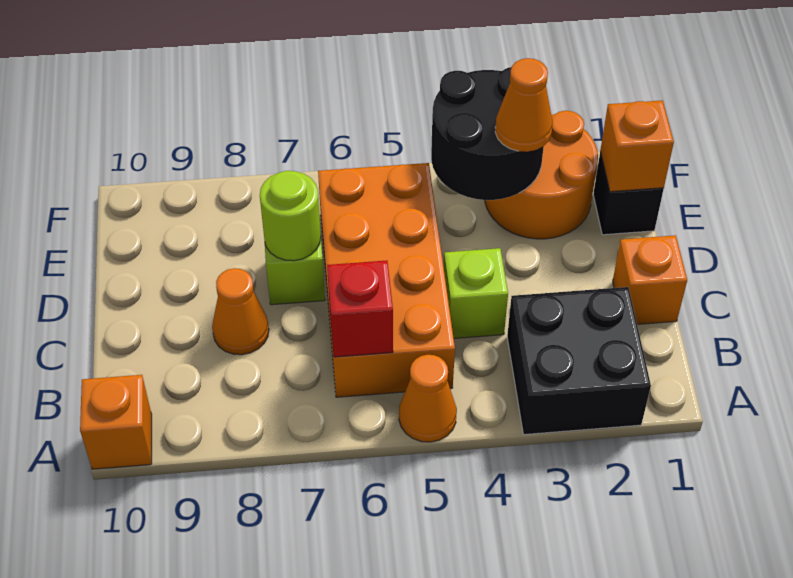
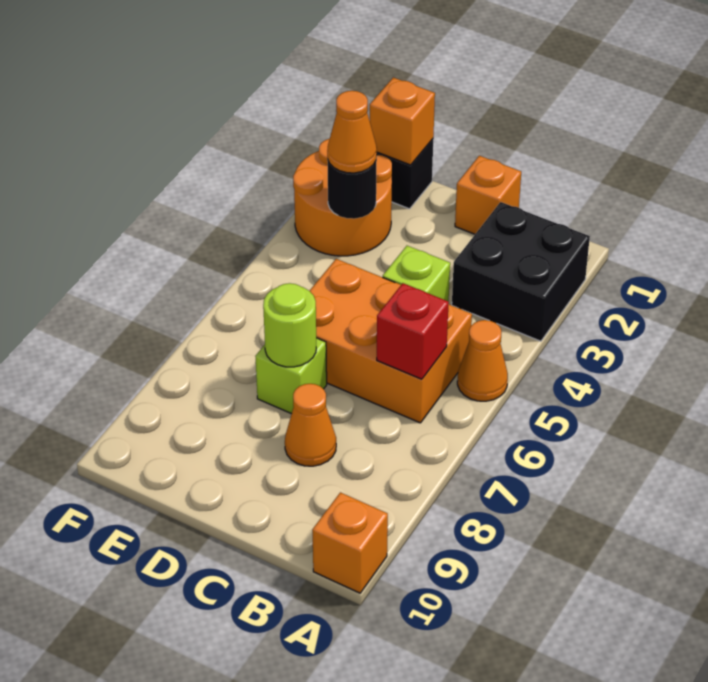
orange brick B5:E6 level 1 -> orange brick B5:D6 level 1
black round brick E3:F4 level 2 -> black round brick E3 level 2

